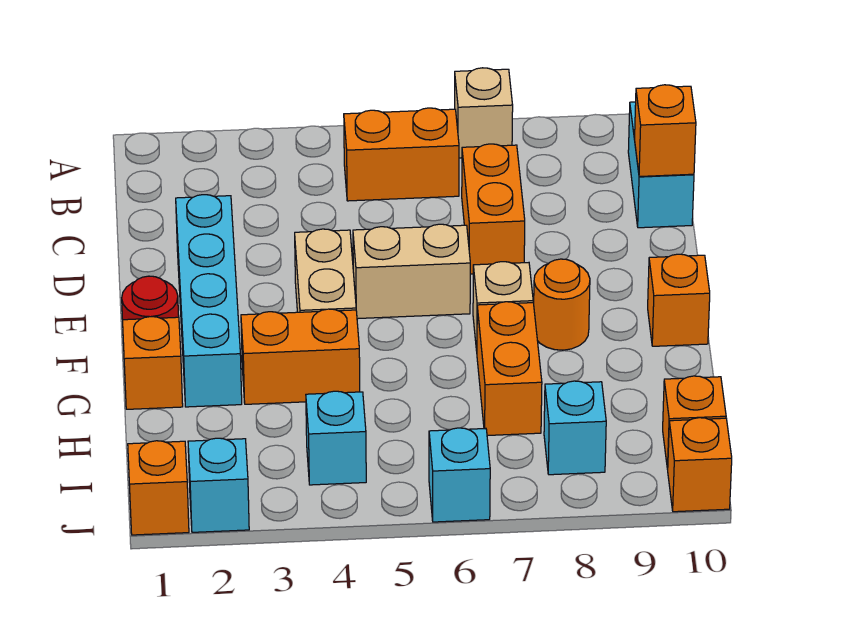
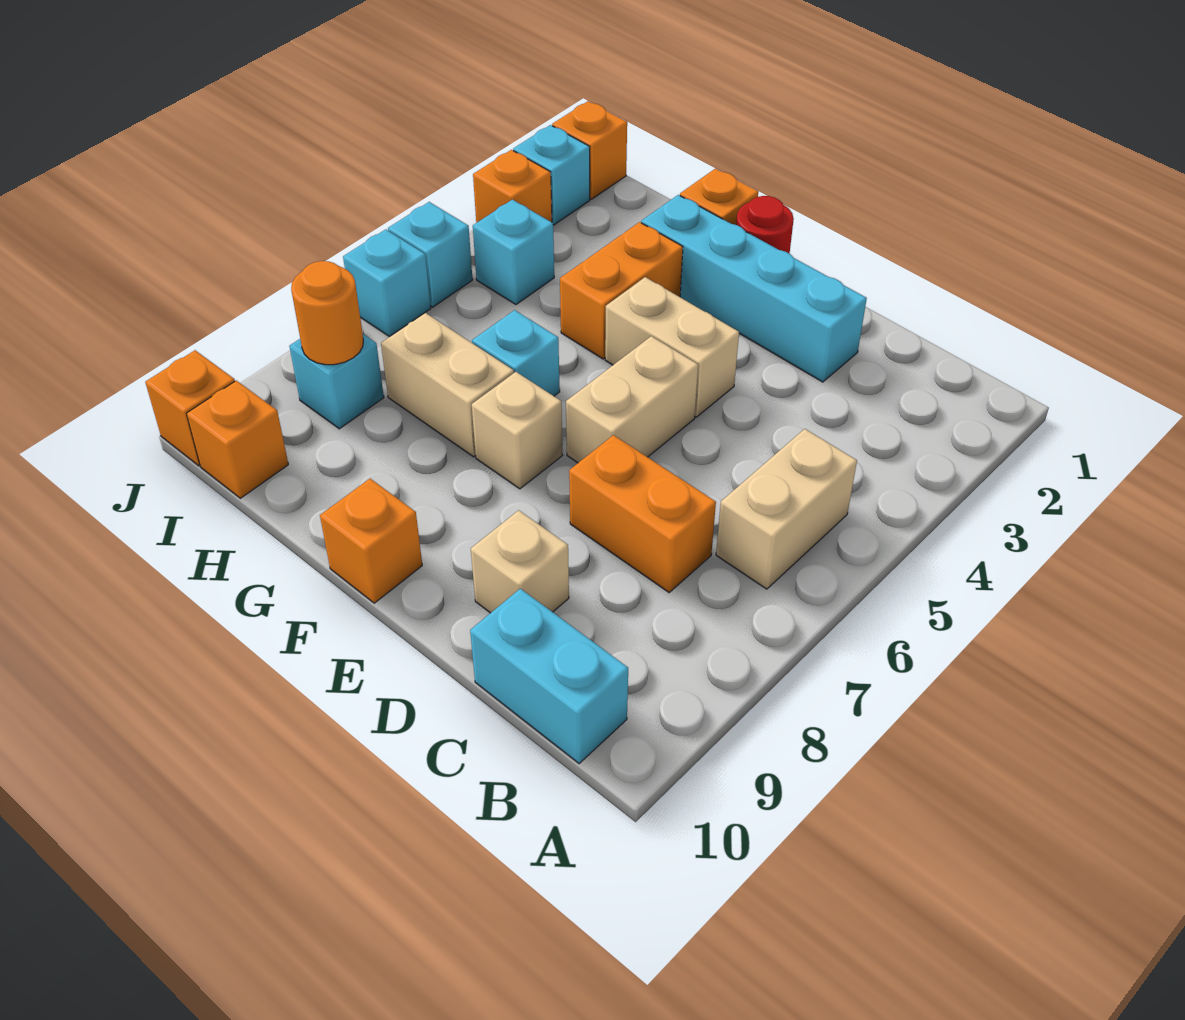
tan brick A7 level 1 -> tan brick D9 level 1
orange brick B5:B6 level 1 -> tan brick B5:B6 level 1
orange brick C10 level 2 -> orange brick J3 level 1
orange round brick F8 level 1 -> orange round brick I8 level 2
none -> cyan brick G6 level 1
orange brick G7:H7 level 1 -> tan brick G7:H7 level 1
none -> cyan brick J5 level 1

